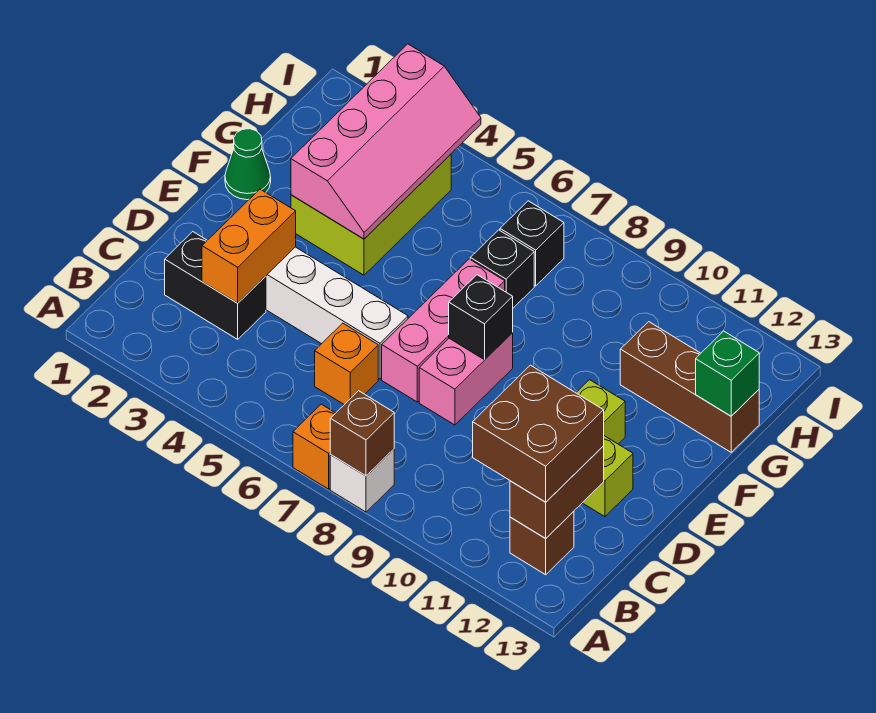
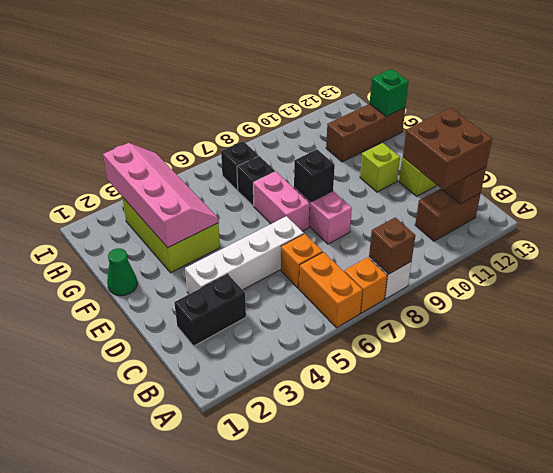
brown brick B12 level 1 -> brown brick B11:B12 level 1
orange brick C3:D3 level 2 -> orange brick A6:B6 level 1
pink brick D7:F7 level 1 -> pink brick E7:F7 level 1

